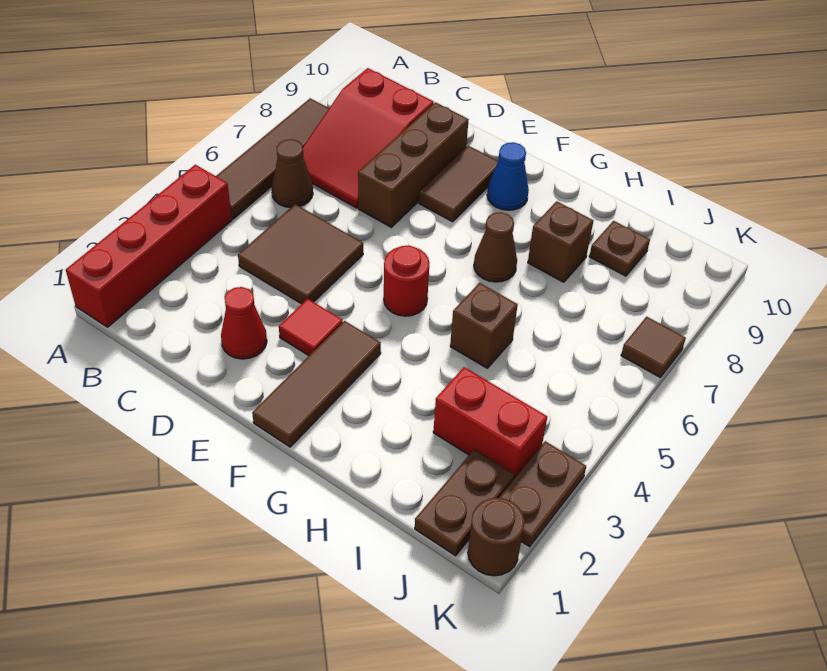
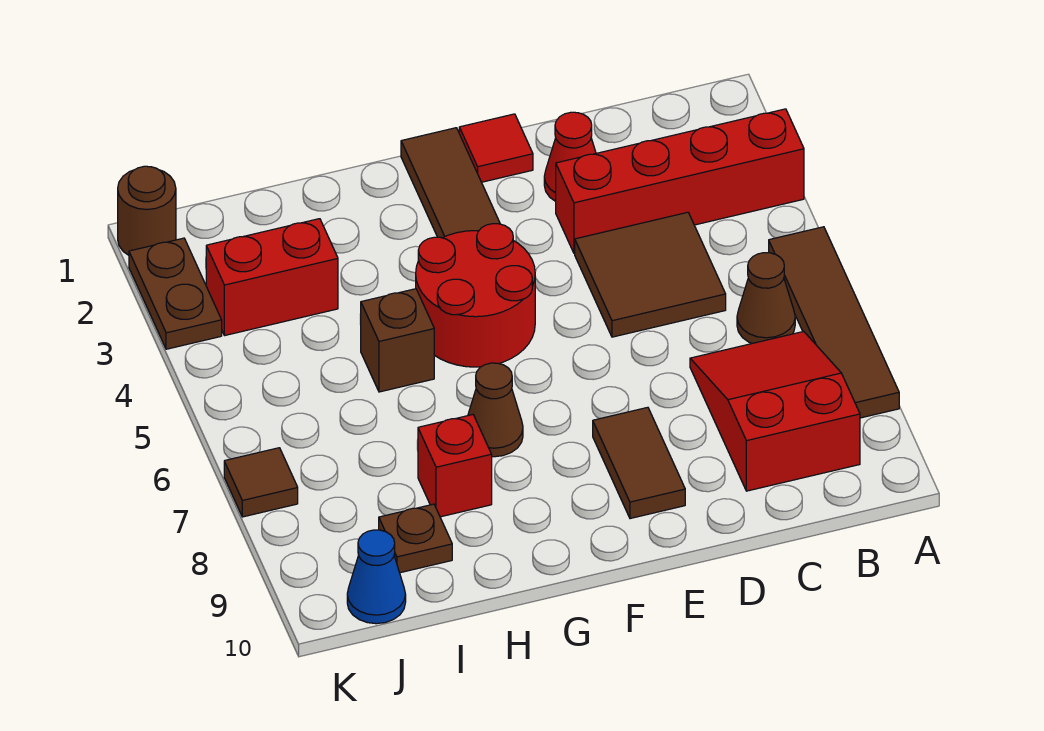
red brick A1:A4 level 1 -> red brick A3:D3 level 1
brown brick D7:D9 level 1 -> none
red tile E3 level 1 -> red tile E1 level 1
red round brick F5 level 1 -> red round brick F4:G5 level 1
blue cone F9 level 1 -> blue cone J10 level 1
brown brick H8 level 1 -> red brick H8 level 1
brown plate J1:J2 level 1 -> none

